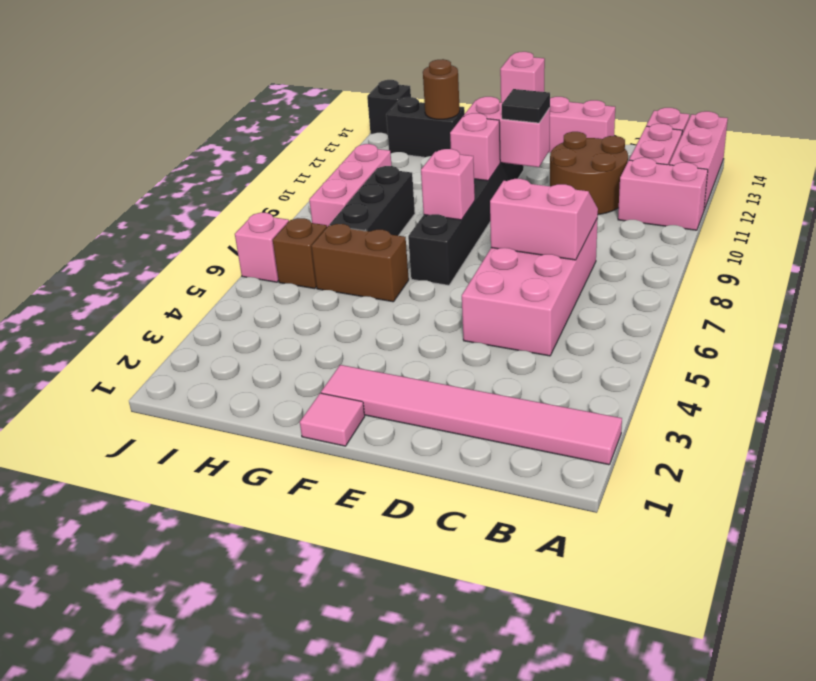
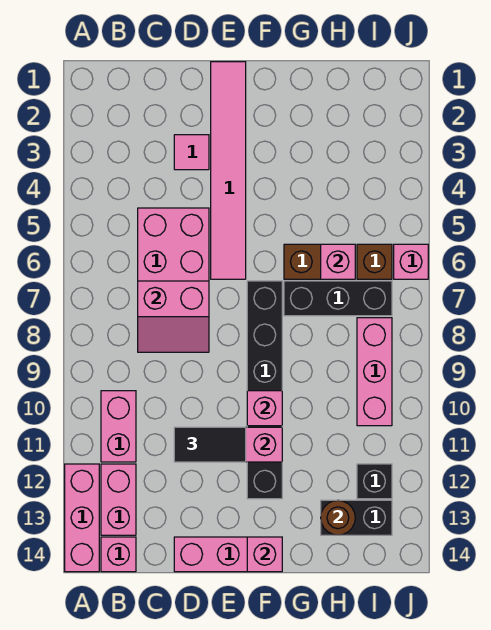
pink tile A2:F2 level 1 -> pink tile E1:E6 level 1
pink brick A11:B11 level 1 -> pink brick B10:B11 level 1
brown round brick C11:D12 level 1 -> none
black tile E11 level 3 -> black tile D11:E11 level 3
pink tile F1 level 1 -> pink tile D3 level 1
pink brick F8 level 2 -> pink brick H6 level 2
black brick H7:H9 level 1 -> black brick G7:I7 level 1
black brick J14 level 1 -> black brick I12 level 1

